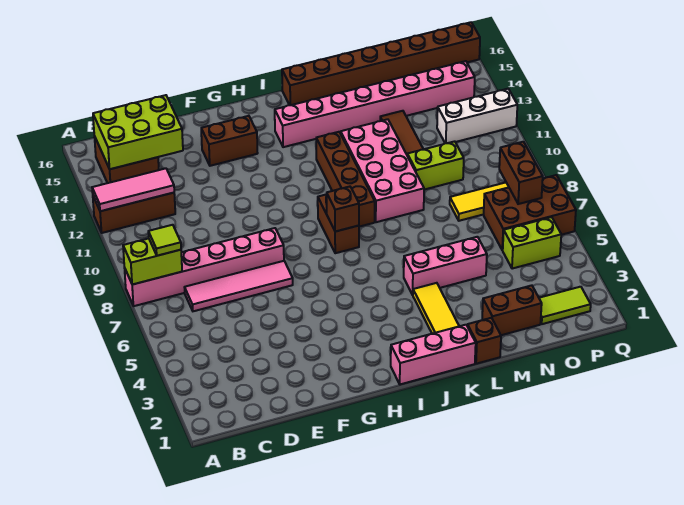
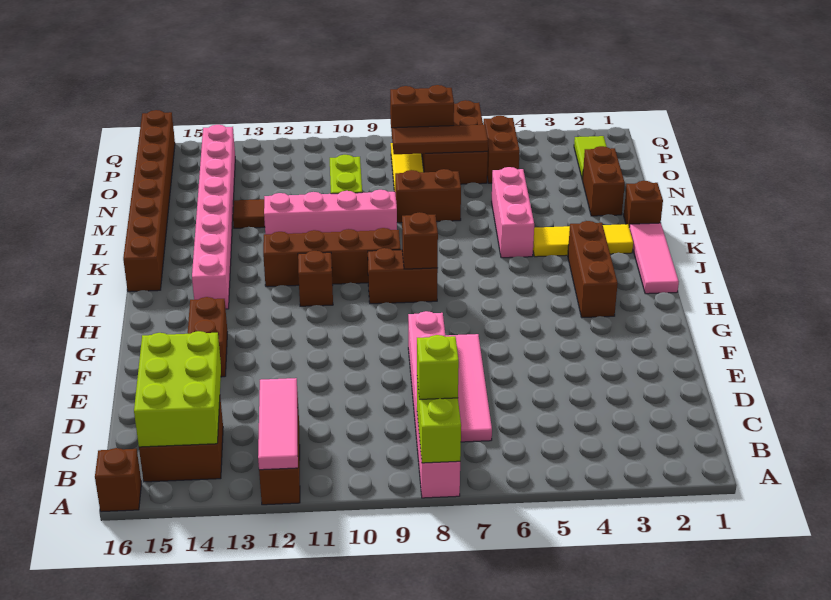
none -> brown brick A16 level 1
lime tile B8 level 3 -> lime brick B8 level 3
none -> brown brick H3:J3 level 1
pink brick I1:K1 level 1 -> pink tile I1:K1 level 1
none -> brown brick I11 level 1
pink brick K9:L12 level 1 -> pink brick L9:L12 level 1
none -> brown brick M7:M8 level 1
lime brick O5:P5 level 1 -> brown brick O5:P5 level 1
none -> brown tile O6:O8 level 2
white brick O12:Q12 level 1 -> none

